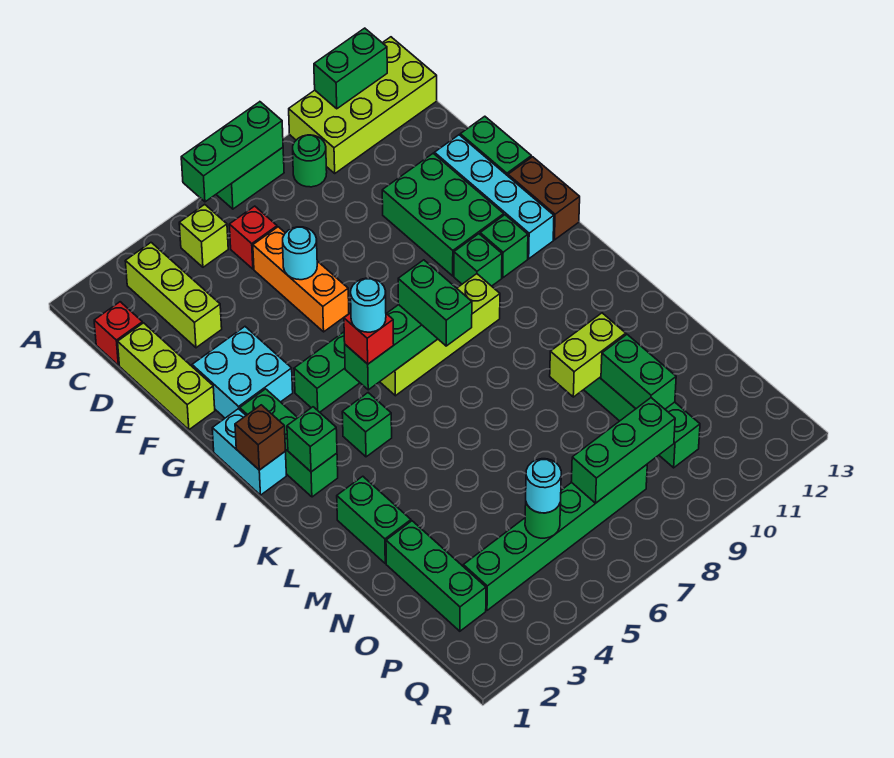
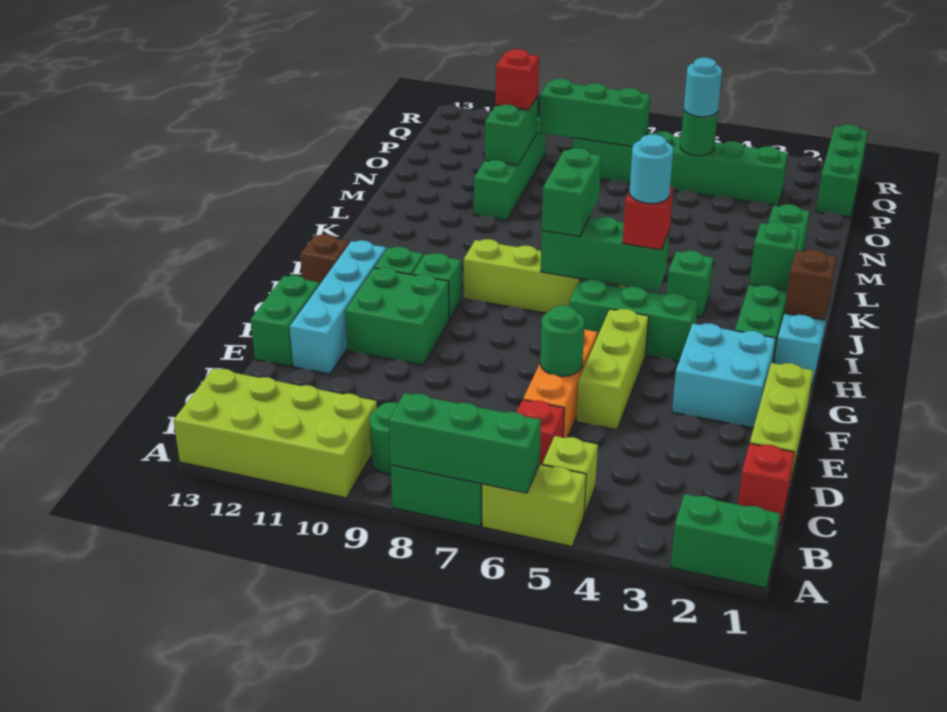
green brick A11:A12 level 2 -> green brick A1:A2 level 1
lime brick B3:D3 level 1 -> lime brick E5:G5 level 1
cyan round brick E6 level 2 -> green round brick E6 level 2
green brick E10:G11 level 1 -> green brick F10:G11 level 1
brown brick G13:H13 level 1 -> brown brick H13 level 1
lime brick M9:M10 level 2 -> lime brick A5:A6 level 1
green brick N2:P2 level 1 -> green brick P1:R1 level 1
none -> red brick O10 level 3

